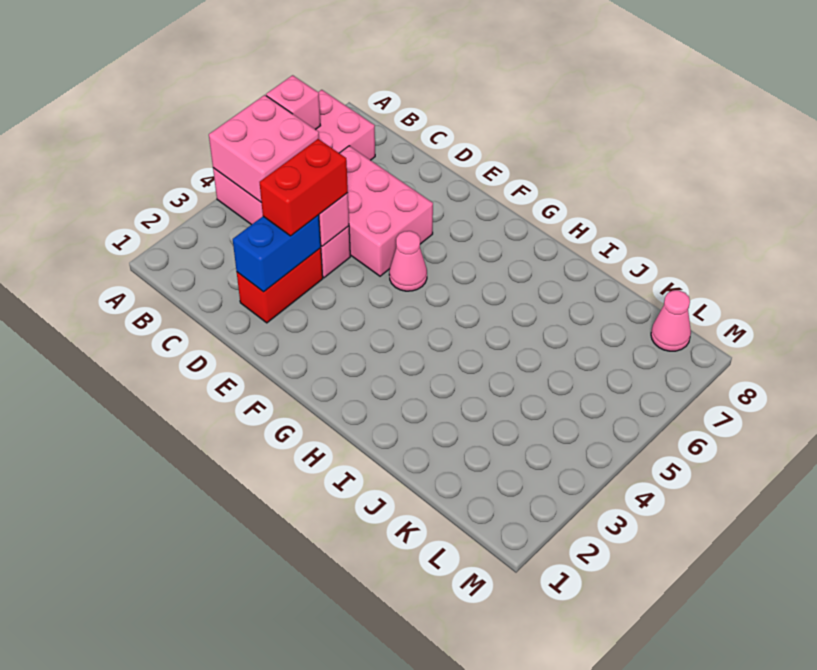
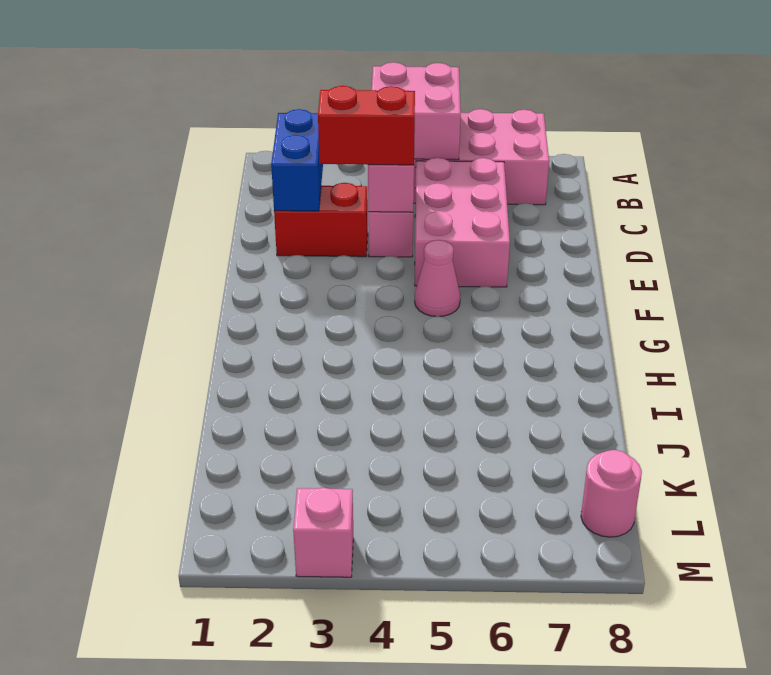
pink brick A6 level 2 -> pink brick M3 level 1
blue brick D2:D3 level 2 -> blue brick C2:D2 level 2
pink cone L8 level 1 -> pink round brick L8 level 1

